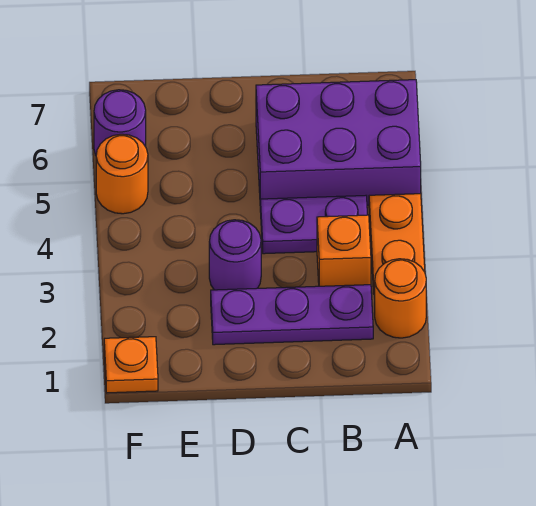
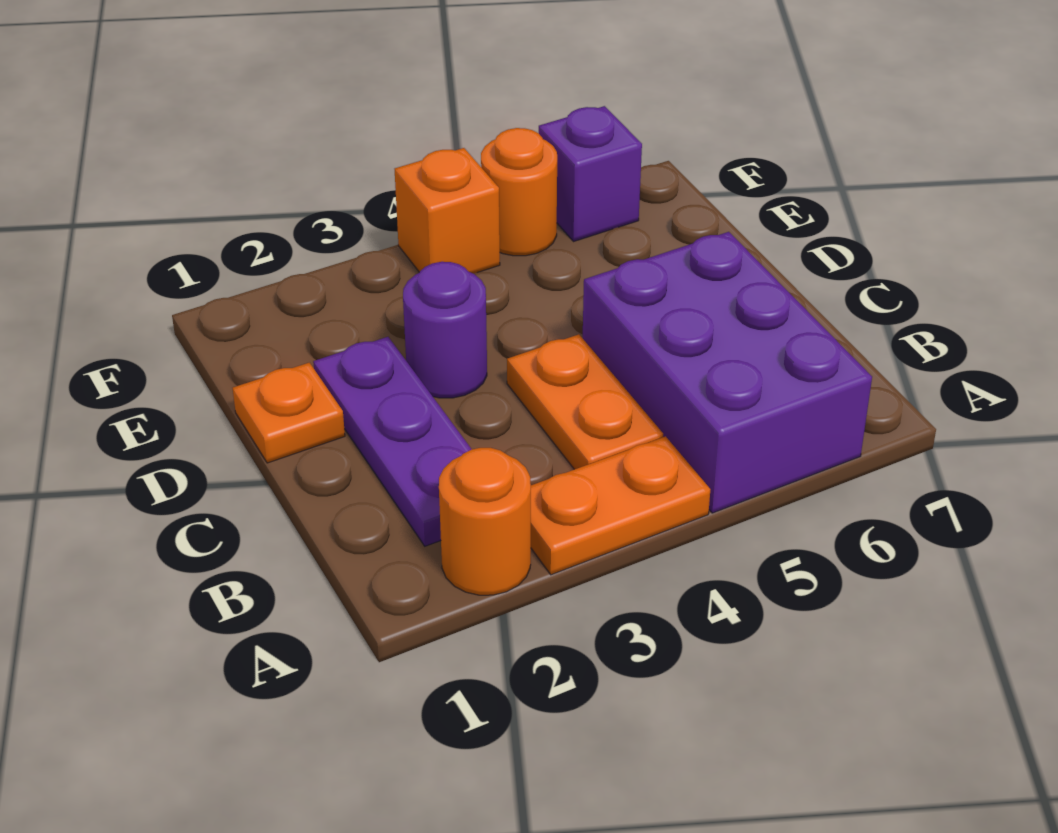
orange brick B3 level 1 -> orange brick F4 level 1
purple plate B4:C4 level 1 -> orange plate B4:C4 level 1
orange plate F1 level 1 -> orange plate D1 level 1
purple round brick F6 level 1 -> purple brick F6 level 1

